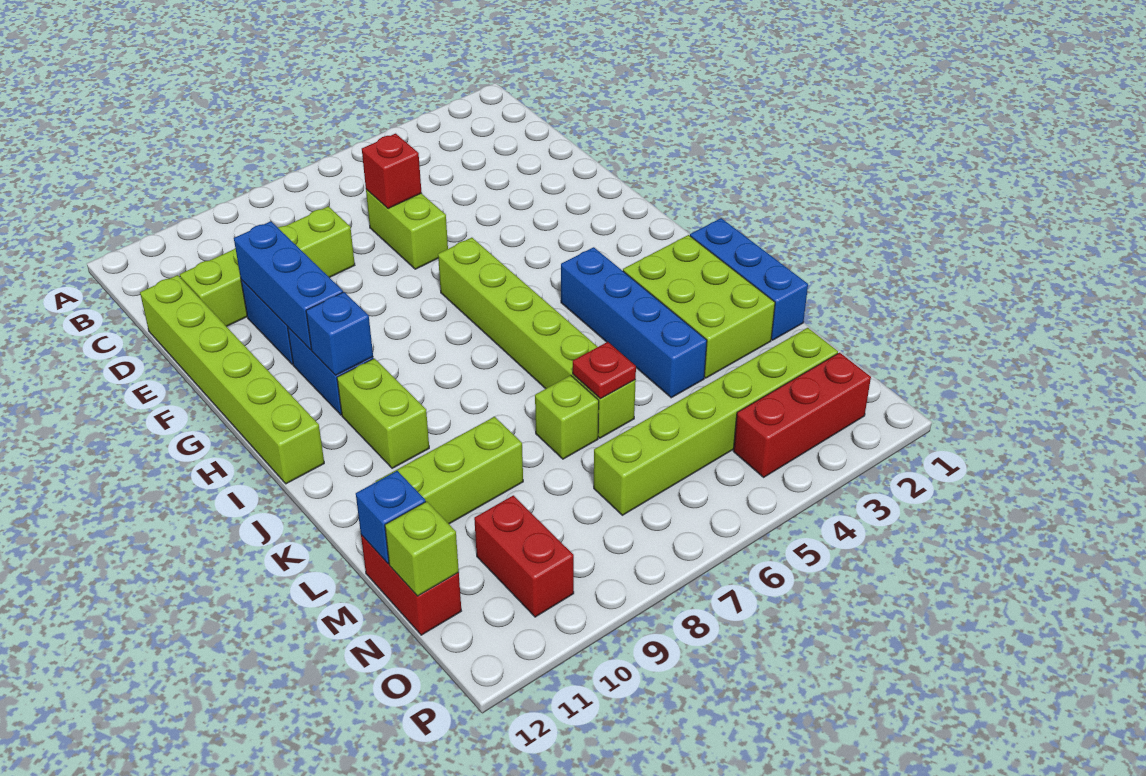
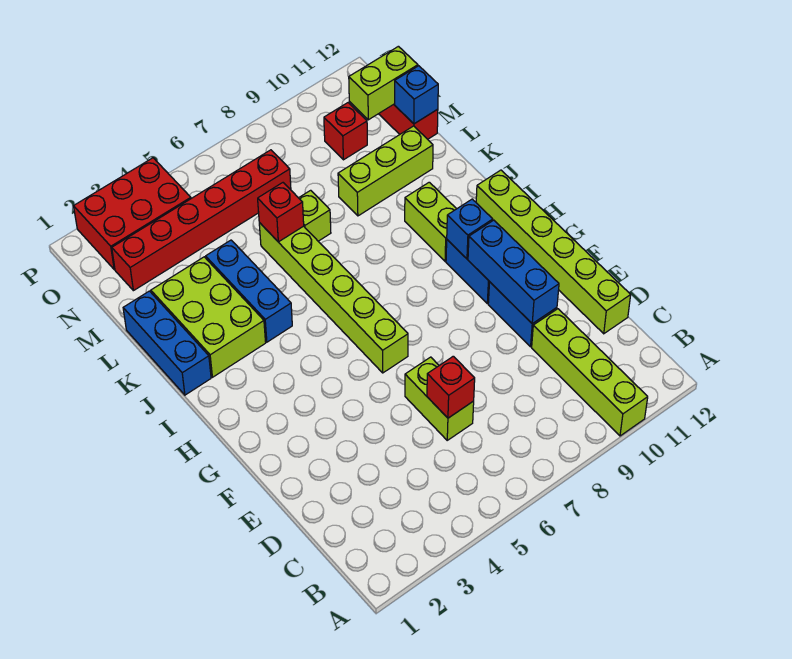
lime brick D8:D11 level 1 -> lime brick A10:D10 level 1
blue brick I4:L4 level 1 -> blue brick J4:L4 level 1
red plate L6 level 2 -> red brick L6 level 2
lime brick N2:N7 level 1 -> red brick N2:N7 level 1
red brick N10:O10 level 1 -> red brick N10 level 1
lime brick N12 level 2 -> lime brick N11:N12 level 2
red brick O2:O4 level 1 -> red brick O2:P4 level 1

